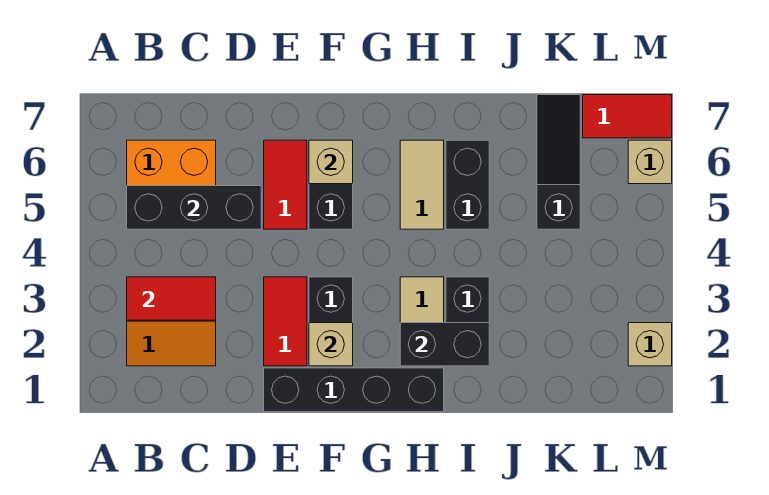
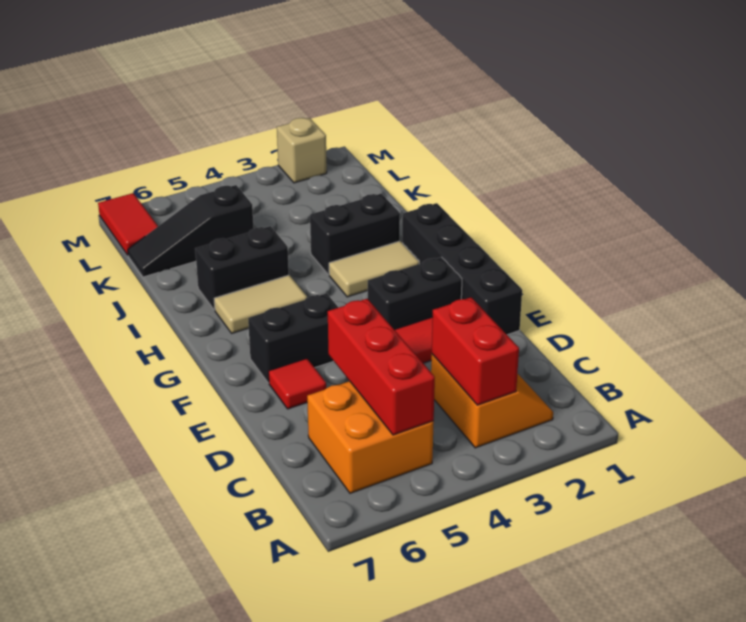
red tile B3:C3 level 2 -> red brick B3:C3 level 2
black brick B5:D5 level 2 -> red brick B5:D5 level 2
red tile E5:E6 level 1 -> red tile E6 level 1
tan brick F2 level 2 -> none
tan brick F6 level 2 -> none
black brick H2:I2 level 2 -> none
tan brick M6 level 1 -> none

